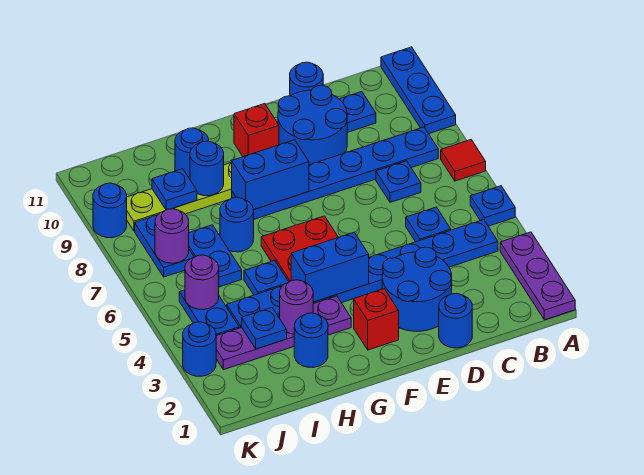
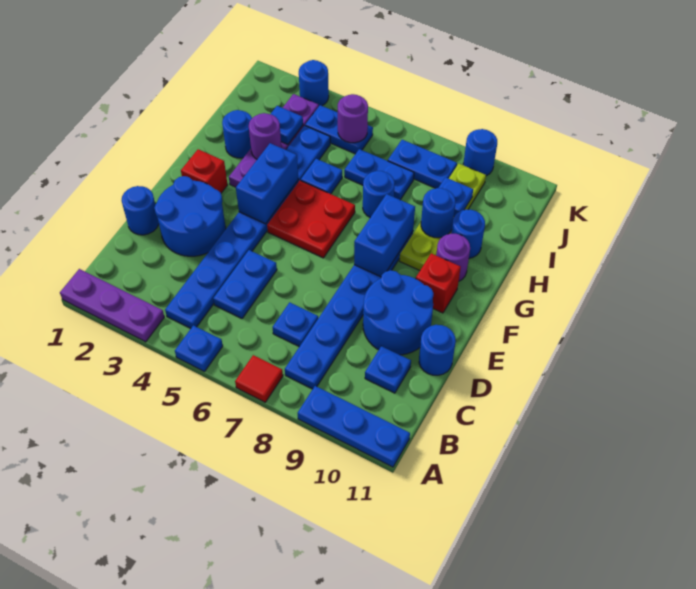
blue plate C5 level 1 -> blue plate C5:D5 level 1
purple round brick J7 level 2 -> purple round brick G10 level 1

